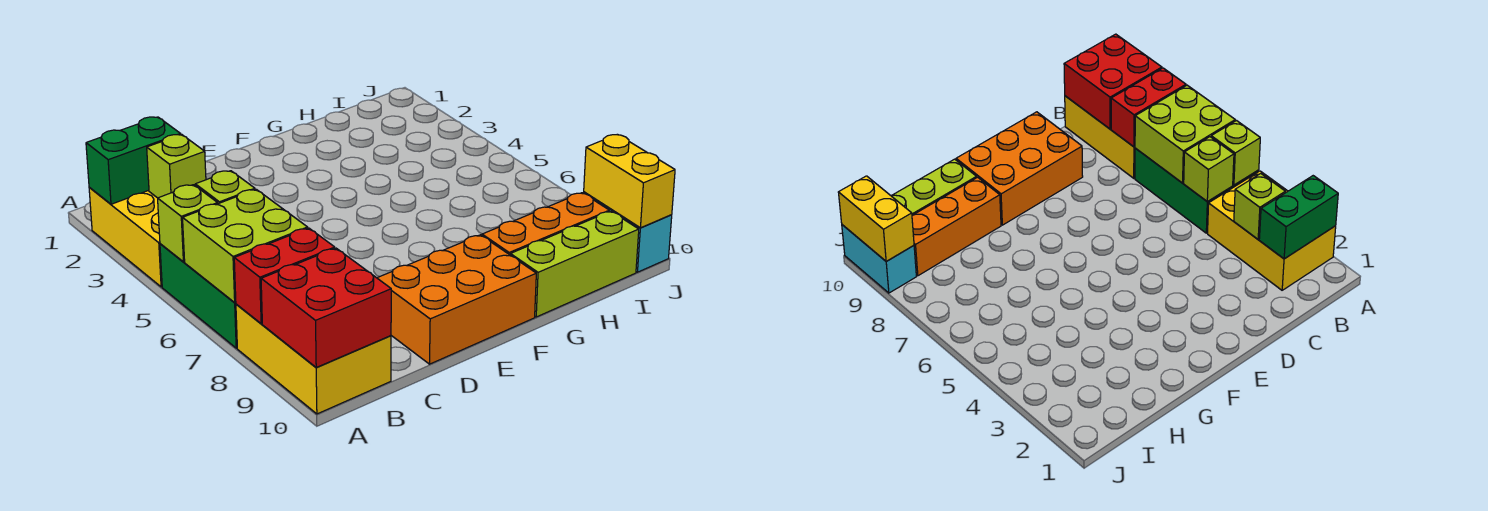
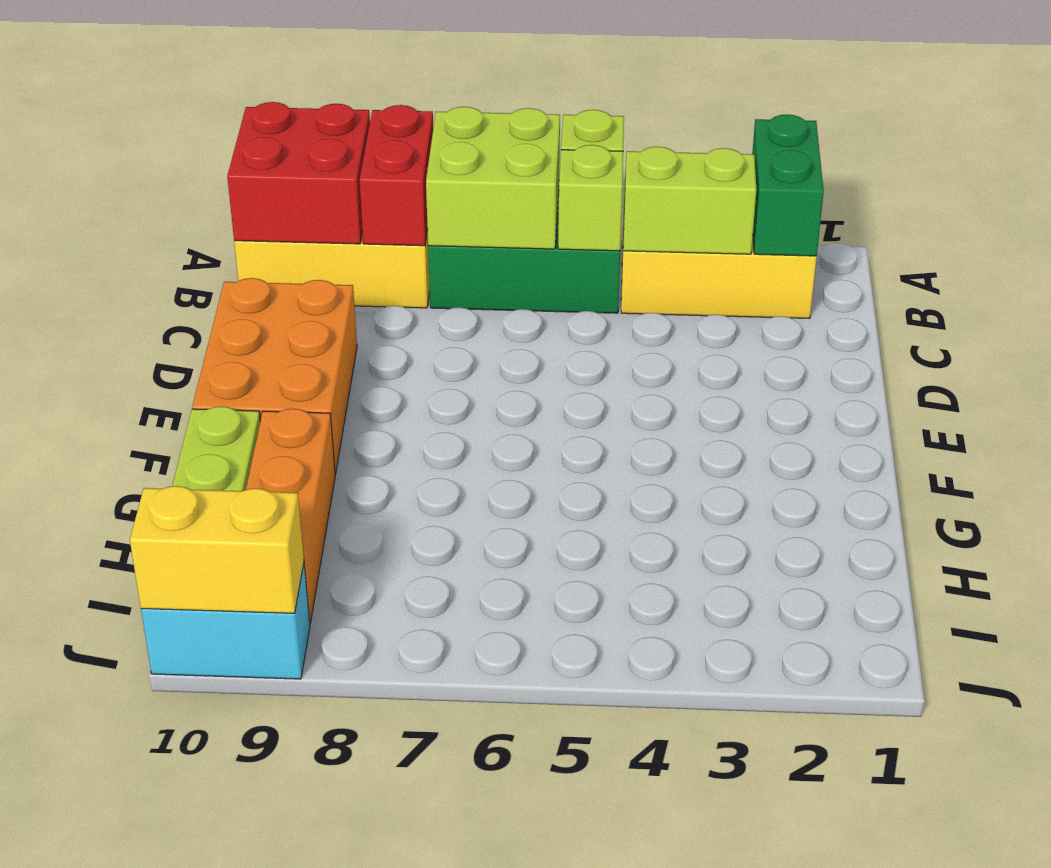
lime brick B3 level 2 -> lime brick B3:B4 level 2

